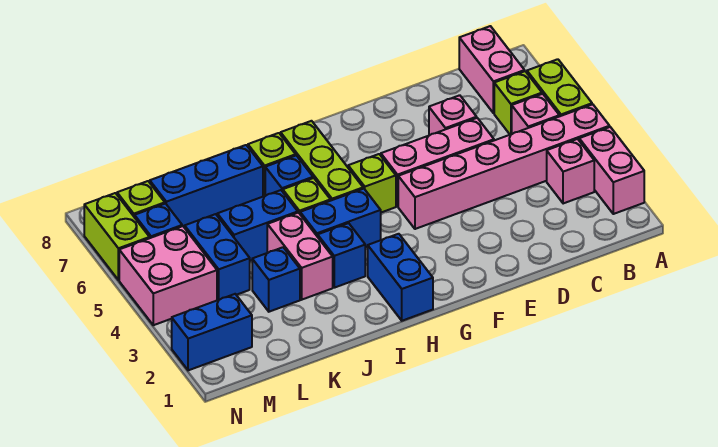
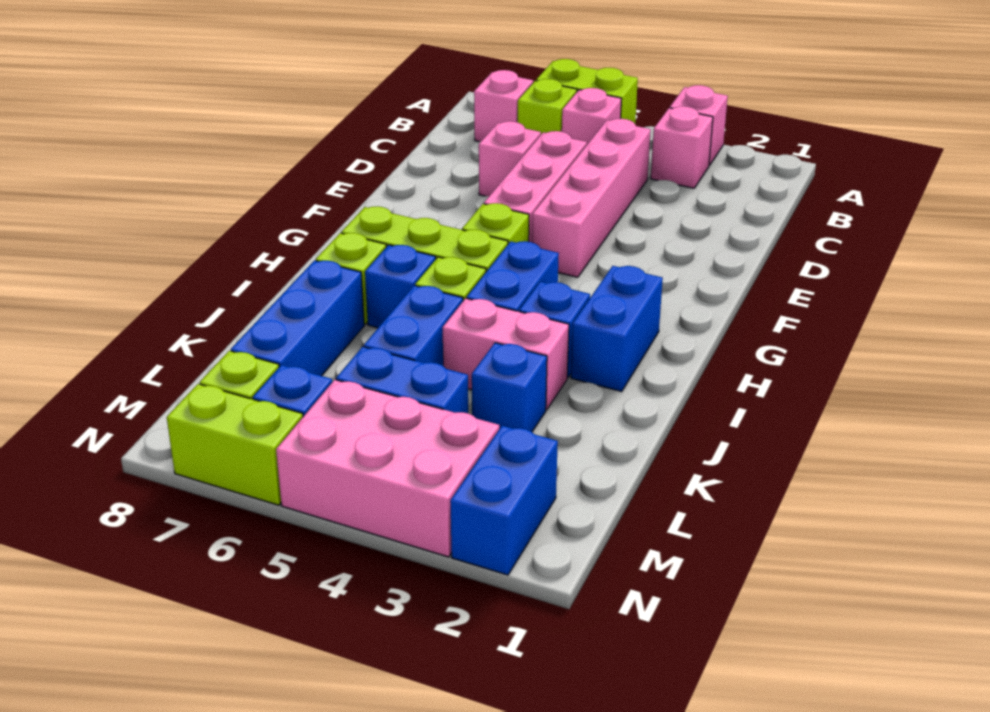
pink brick A2:A3 level 1 -> pink brick A3 level 1
pink brick A4:F4 level 1 -> pink brick C4:F4 level 1
pink brick B7:B8 level 1 -> pink brick B7 level 1
blue brick H1:H2 level 1 -> blue brick H2:I2 level 1
pink brick M4:N5 level 1 -> pink brick M3:N5 level 1

